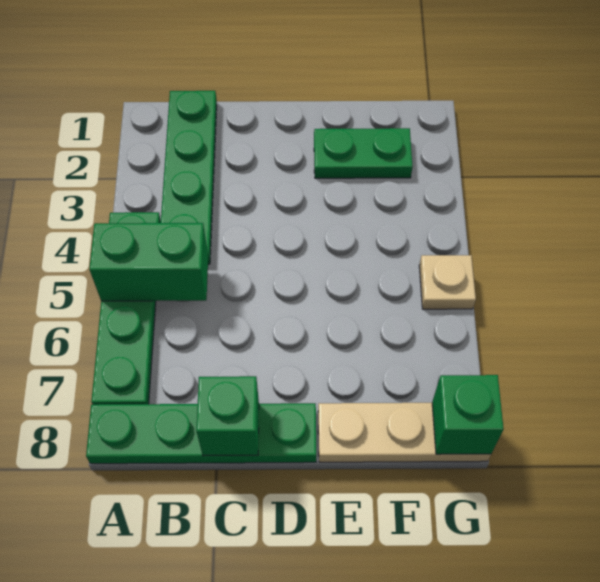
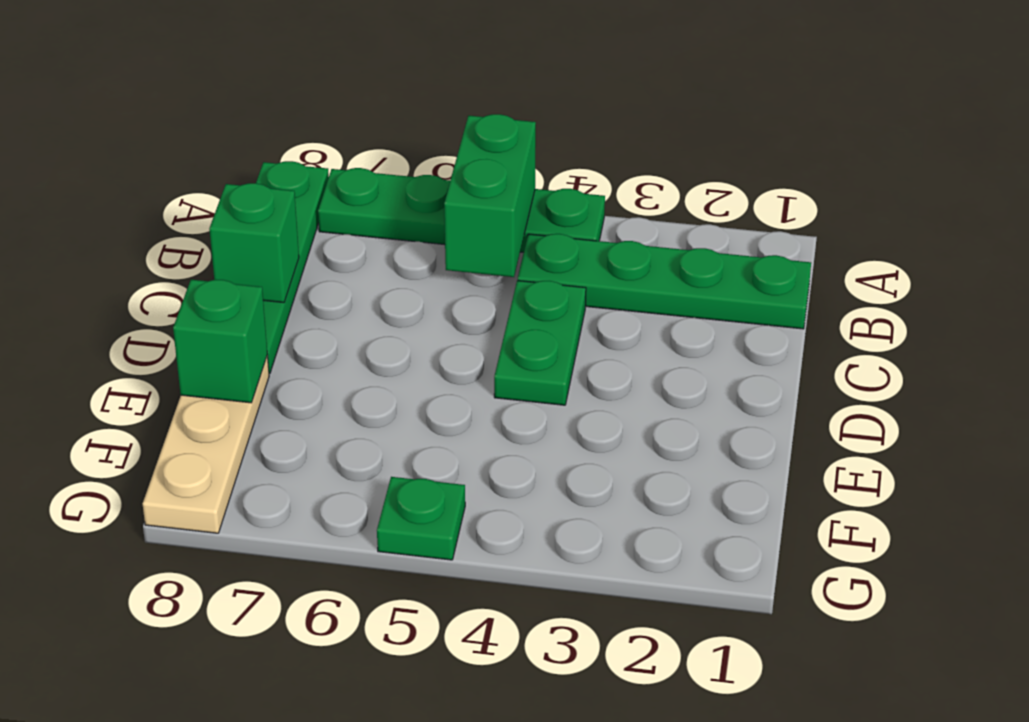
green plate E2:F2 level 1 -> green plate C4:D4 level 1
tan plate G5 level 1 -> green plate G5 level 1
green brick G8 level 2 -> green brick E8 level 2

